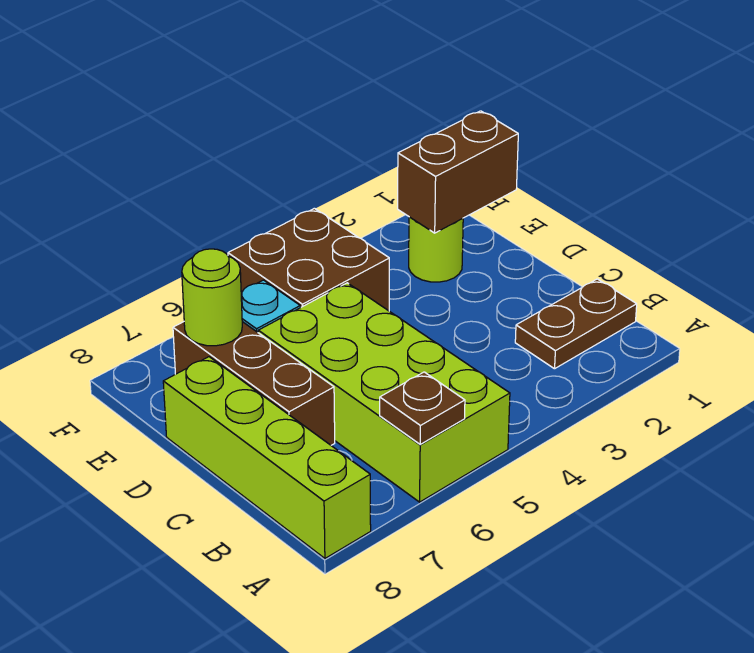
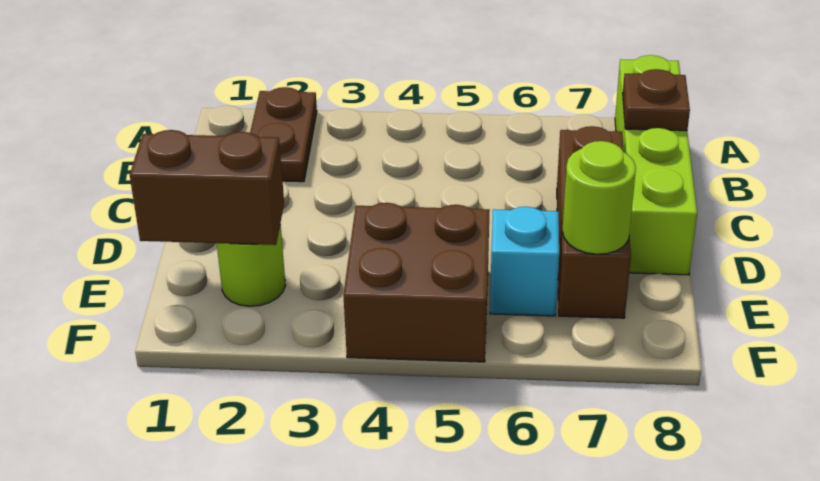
lime brick A5:D6 level 1 -> none
brown plate A6 level 2 -> brown plate B8 level 2
brown plate B1:B2 level 1 -> brown plate A2:B2 level 1

